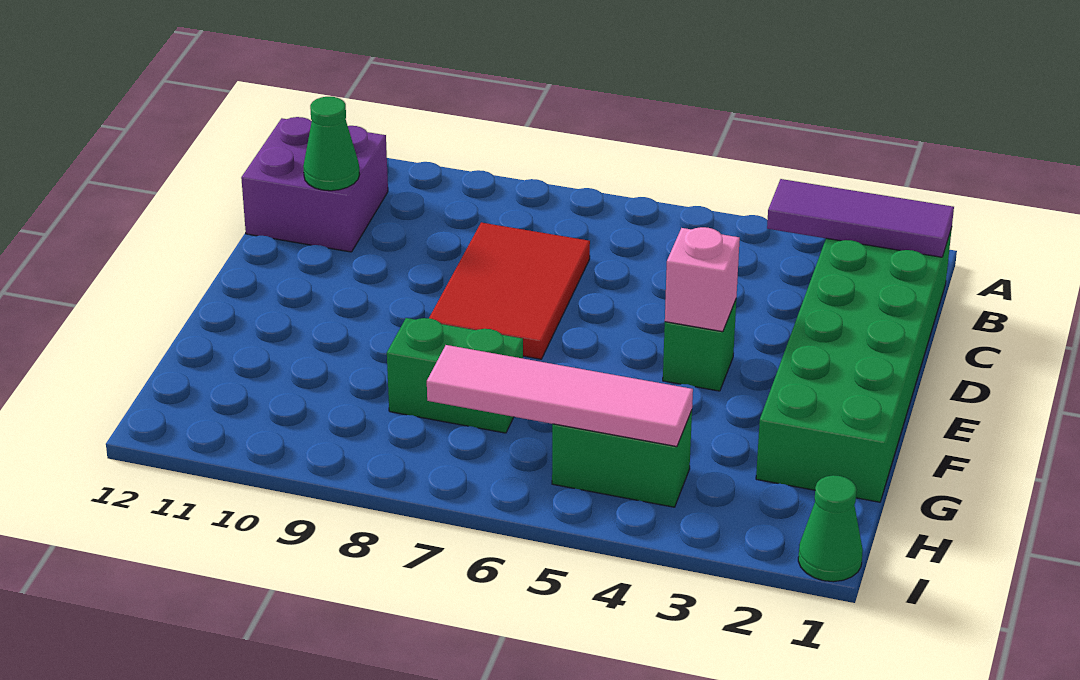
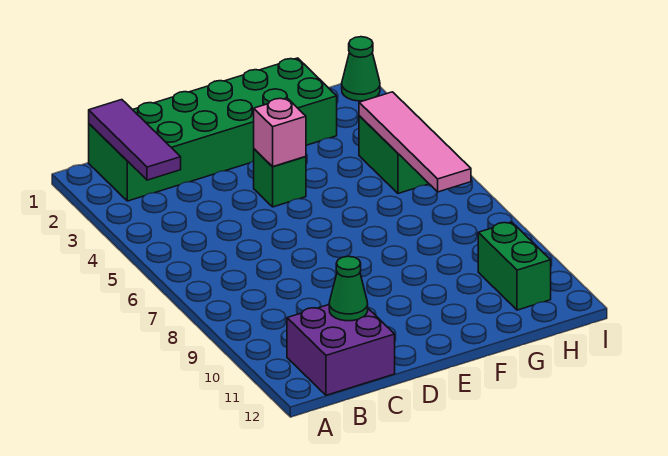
red tile C7:E8 level 1 -> none
green brick G7:G8 level 1 -> green brick H10:H11 level 1

